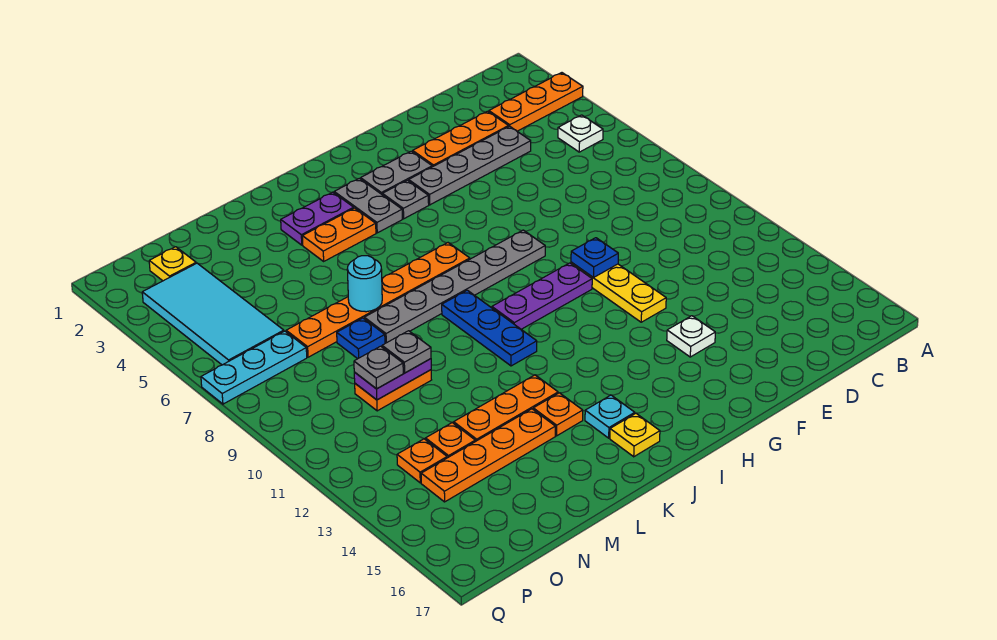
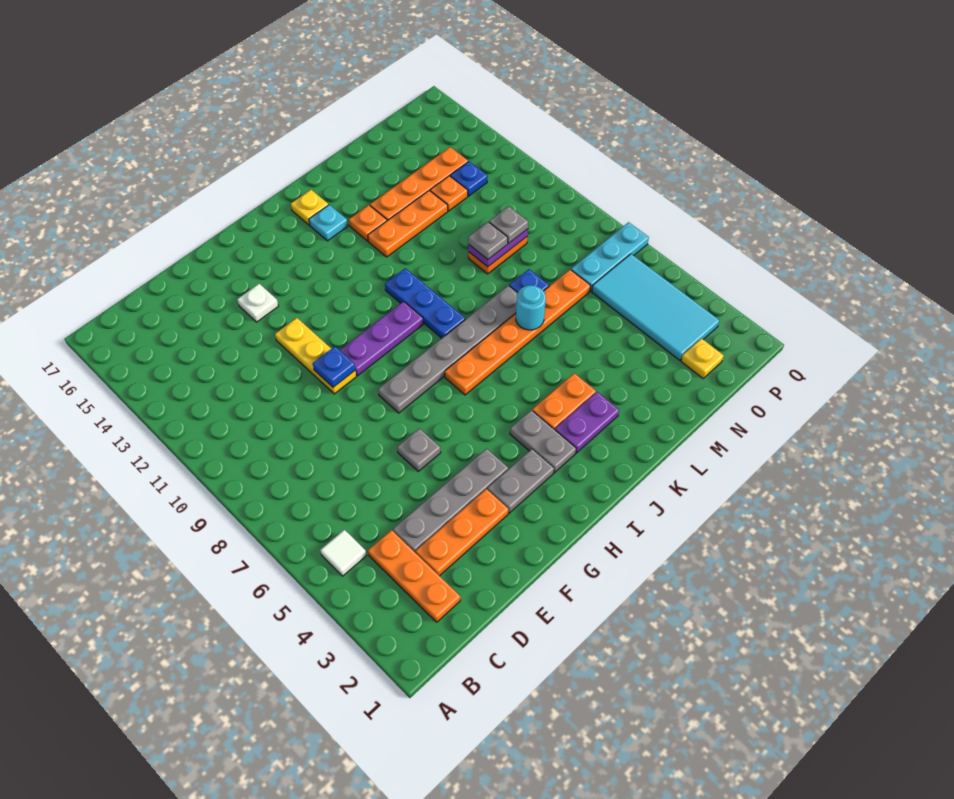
orange plate A3:C3 level 1 -> orange plate C2:C4 level 1
white plate B5 level 1 -> white tile B5 level 1
grey plate H4 level 1 -> grey plate F6 level 1
orange plate O13 level 1 -> blue plate O13 level 1

